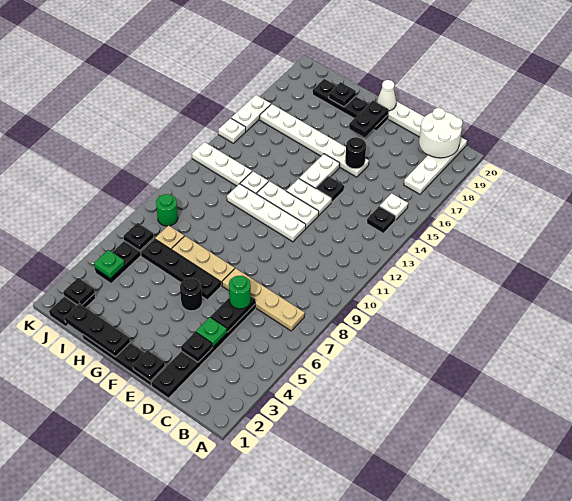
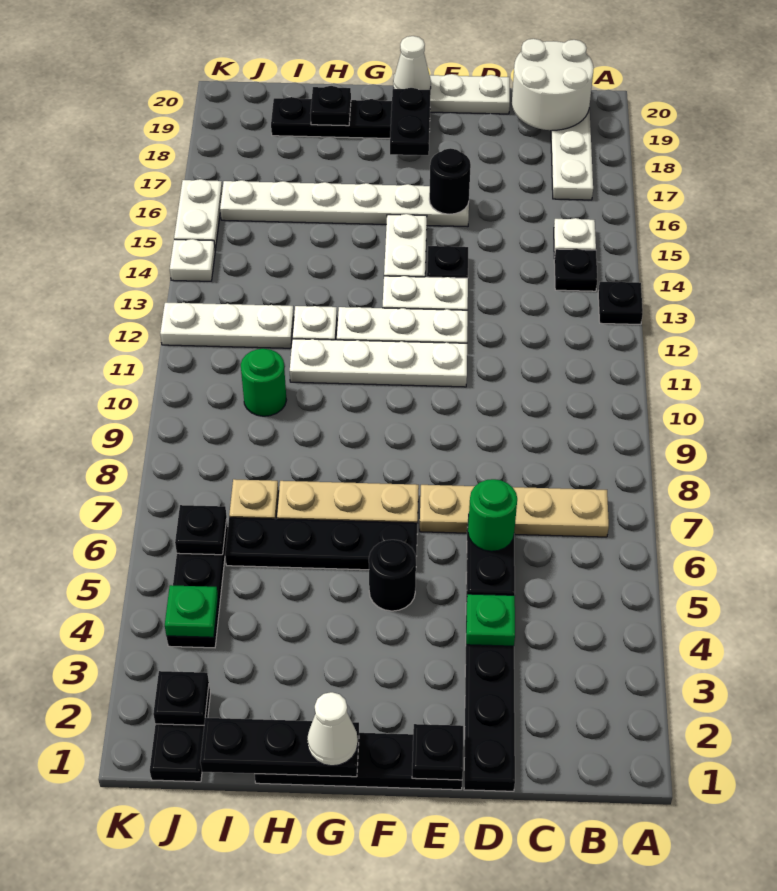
black plate D3 level 2 -> black plate A13 level 1
none -> white cone G1 level 3
green round brick J8 level 1 -> green round brick I10 level 1

